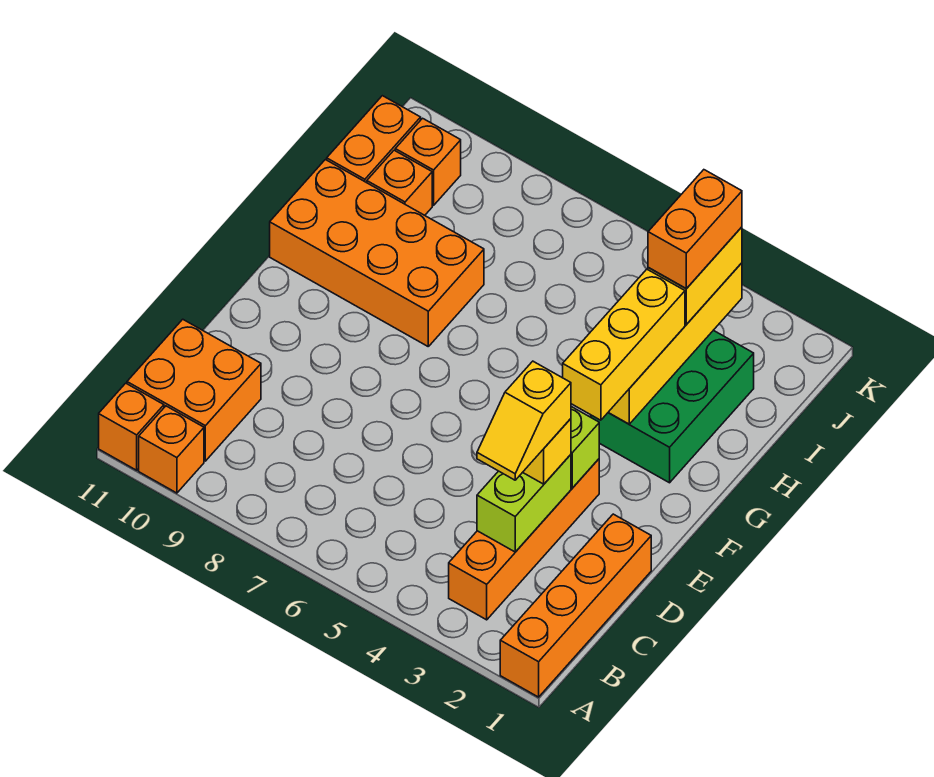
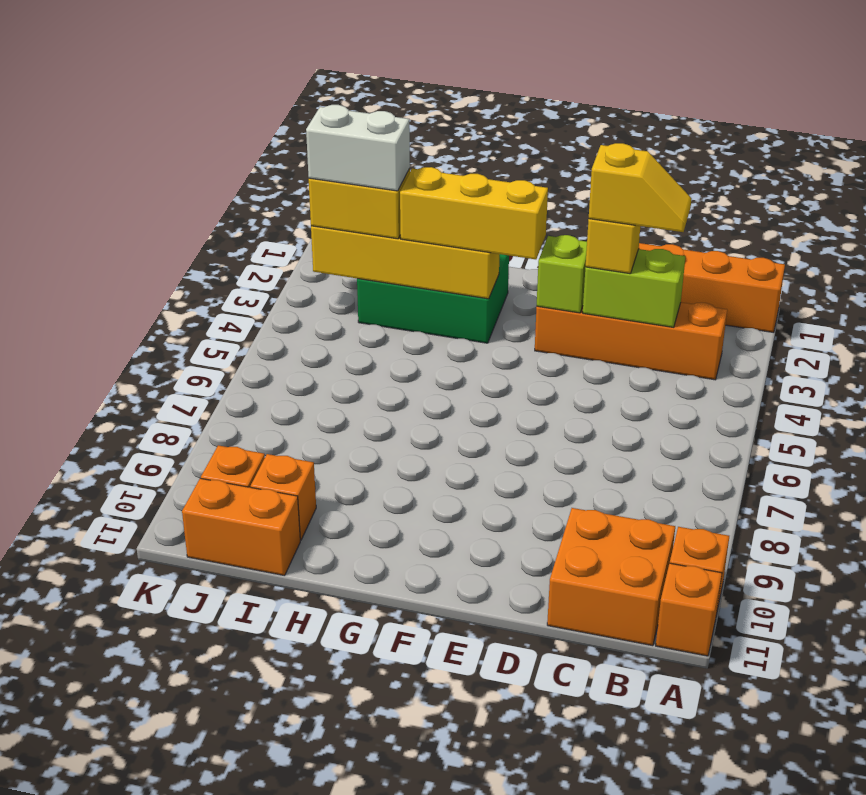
orange brick G8:H11 level 1 -> none
orange brick I3:J3 level 4 -> white brick I3:J3 level 4

